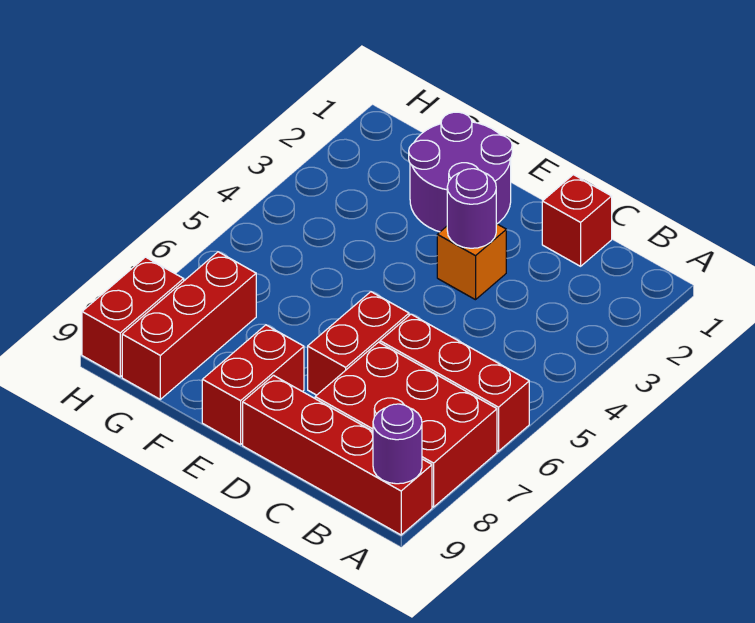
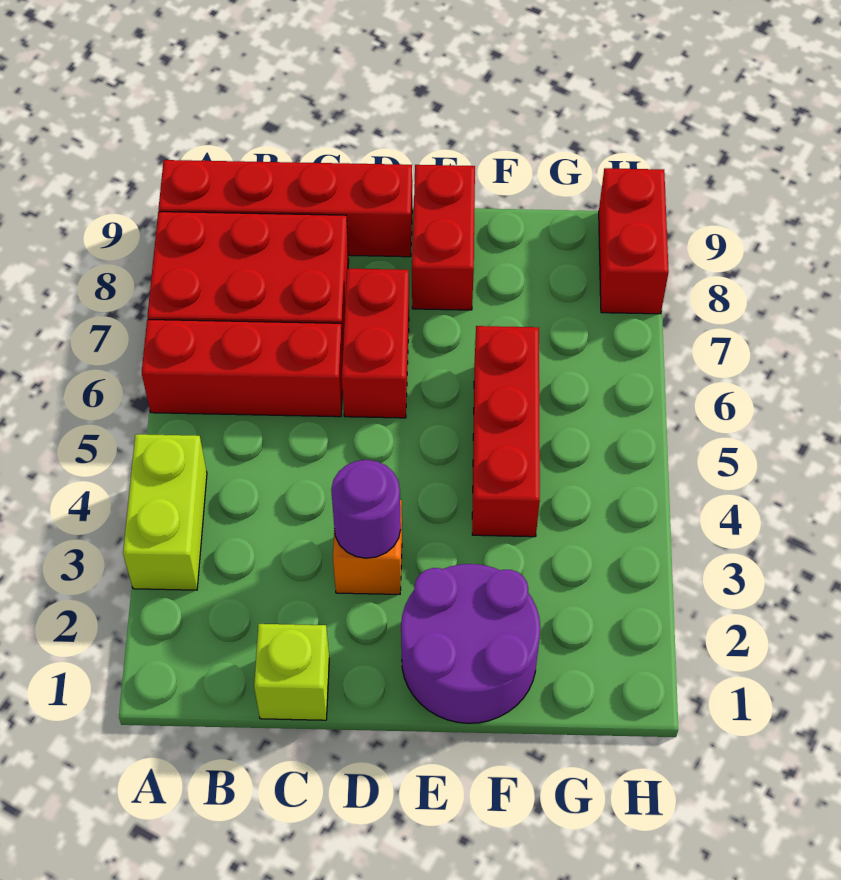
none -> lime brick A3:A4 level 1
purple round brick A9 level 2 -> none
red brick C1 level 1 -> lime brick C1 level 1
red brick G7:G9 level 1 -> red brick F4:F6 level 1

